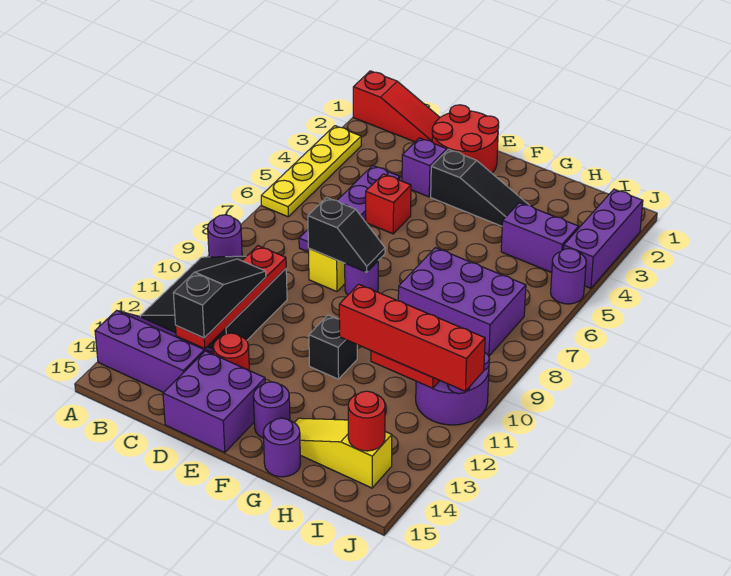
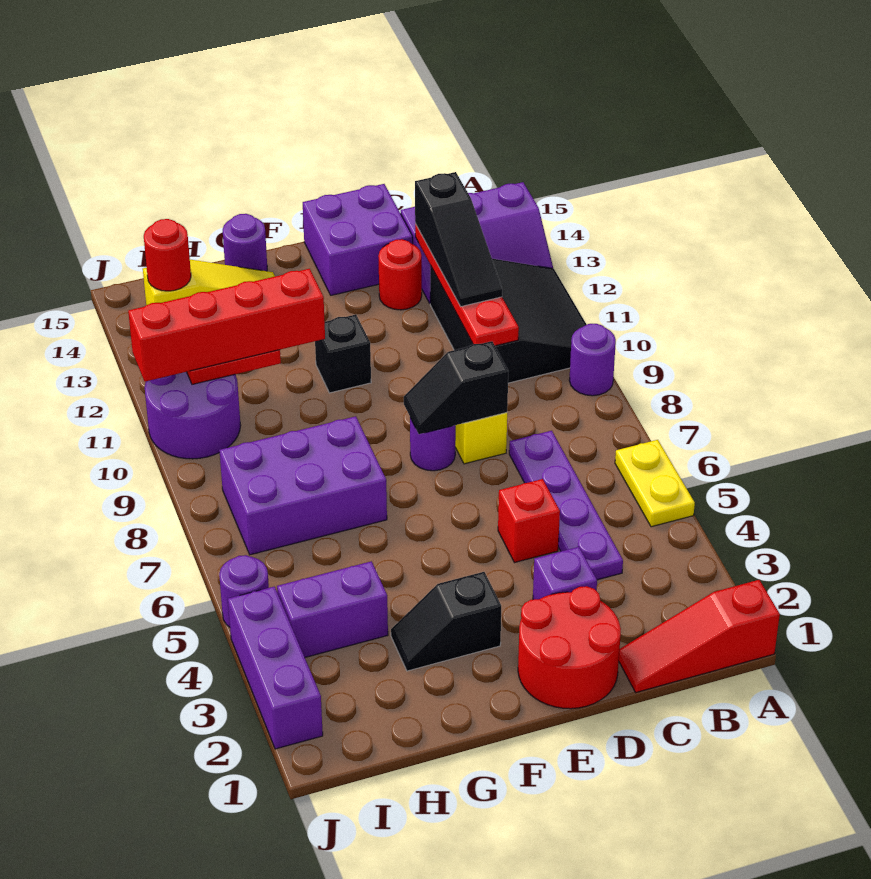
yellow plate A3:A6 level 1 -> yellow plate A5:A6 level 1
black slope E3:G3 level 1 top E -> black slope F3:G3 level 1 top F
purple round brick F14 level 1 -> none

